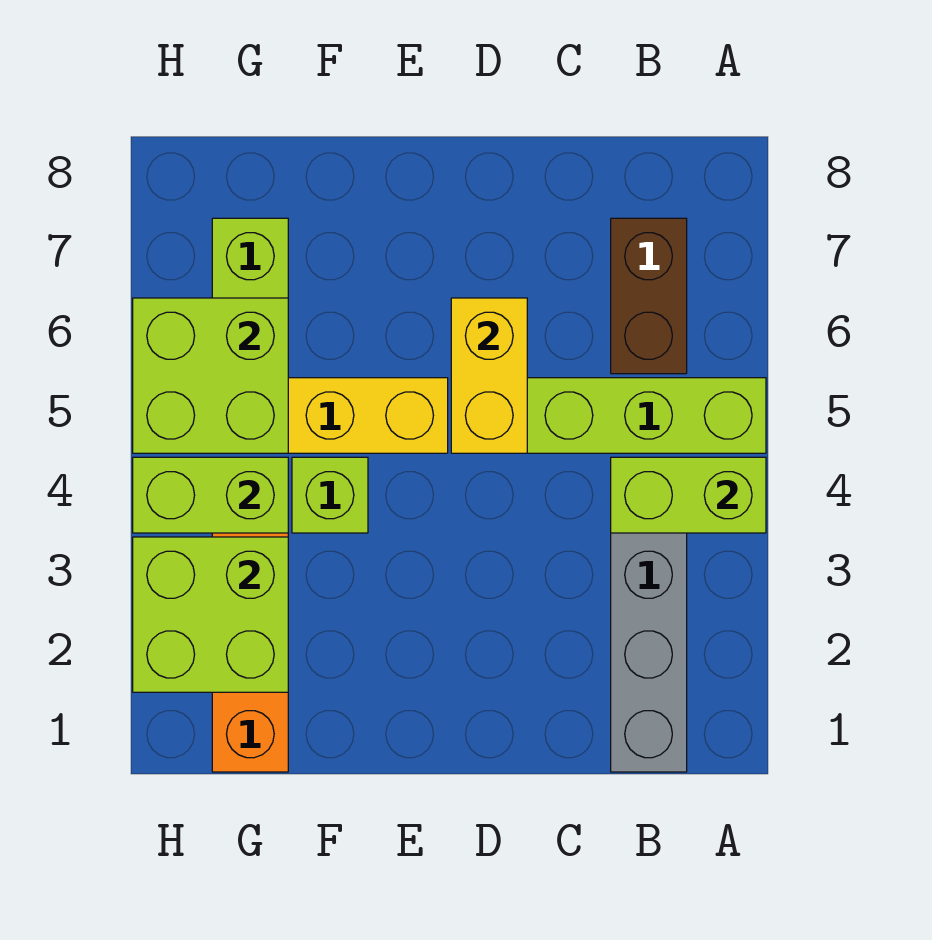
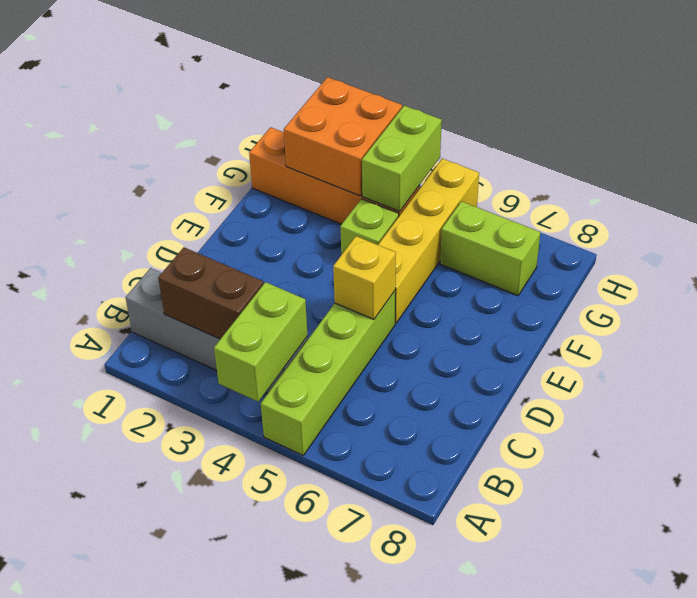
brown brick B6:B7 level 1 -> brown brick B2:B3 level 2
yellow brick D5:D6 level 2 -> yellow brick D5 level 2
lime brick G2:H3 level 2 -> orange brick G2:H3 level 2
lime brick G5:H6 level 2 -> none

